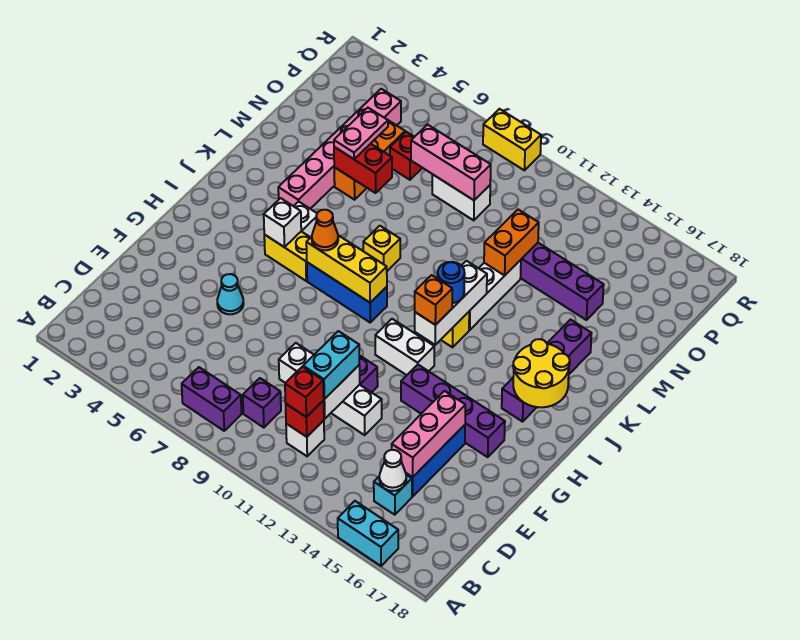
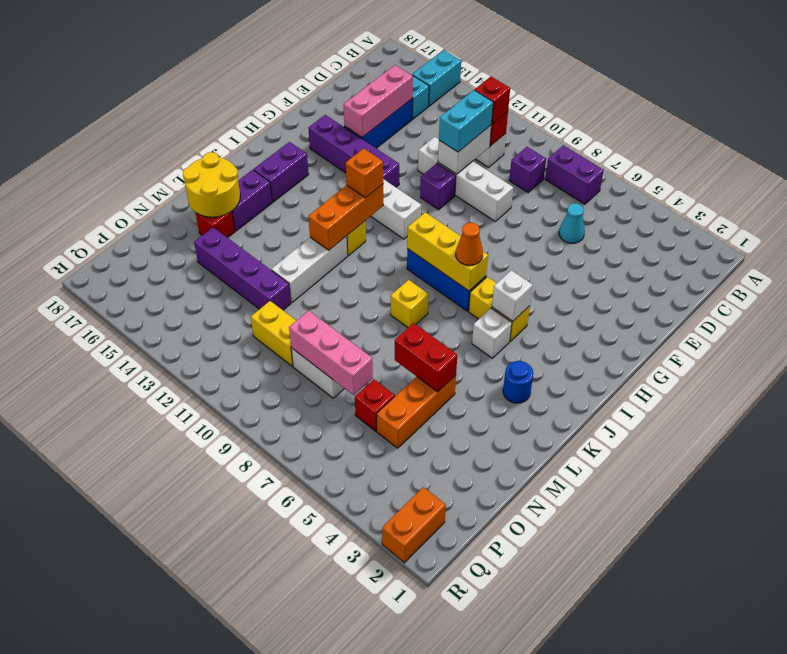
cyan brick A15:A16 level 1 -> cyan brick A15:B15 level 1
white cone C15 level 2 -> none
cyan cone F5 level 1 -> cyan cone D6 level 1
white brick I12:K12 level 2 -> orange brick I12:K12 level 2
yellow round brick I16:J17 level 2 -> yellow round brick L16:M17 level 2
blue round brick J12 level 3 -> blue round brick K3 level 1
pink brick K4:P4 level 1 -> none
pink plate M5:N5 level 3 -> none
orange brick M12:N12 level 2 -> orange brick Q2:R2 level 1
none -> red brick M16 level 1
yellow brick R8:R9 level 1 -> yellow brick O10:O11 level 1

